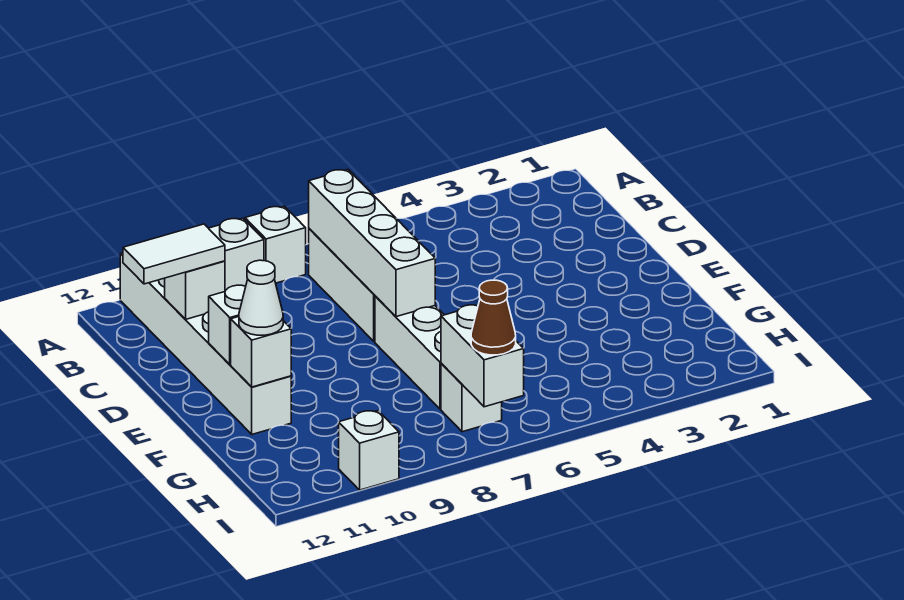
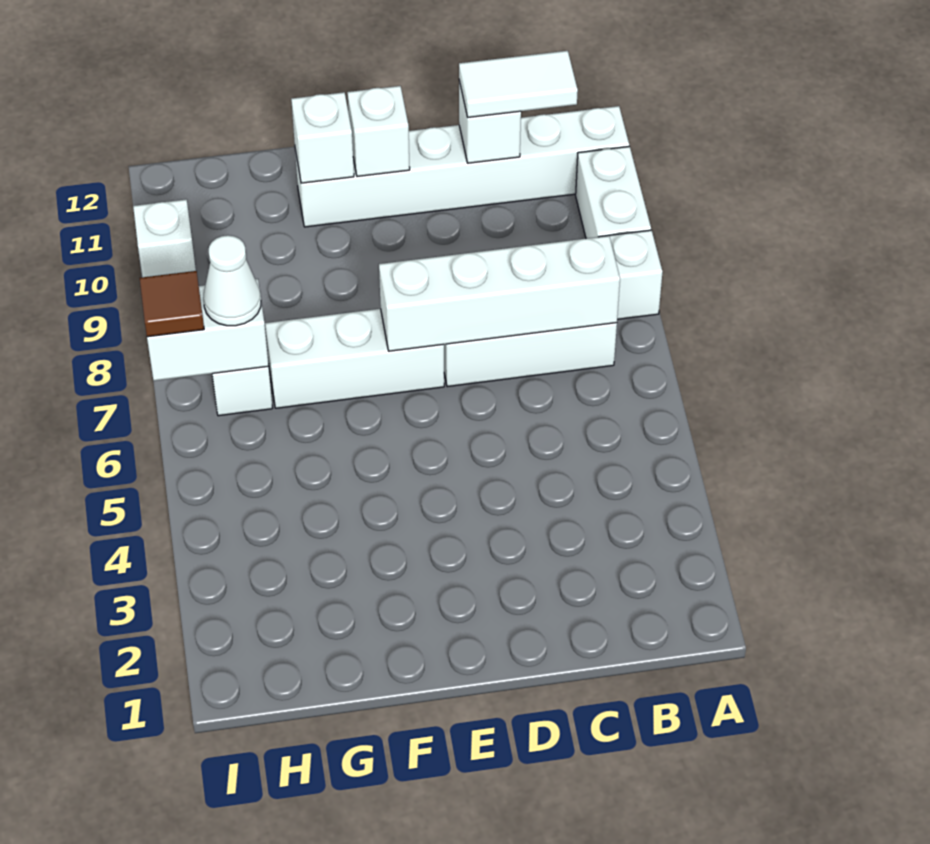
white tile C11:C12 level 3 -> white tile B11:C11 level 3
white cone F11 level 3 -> white cone H7 level 3
brown cone I7 level 3 -> brown tile I7 level 3

